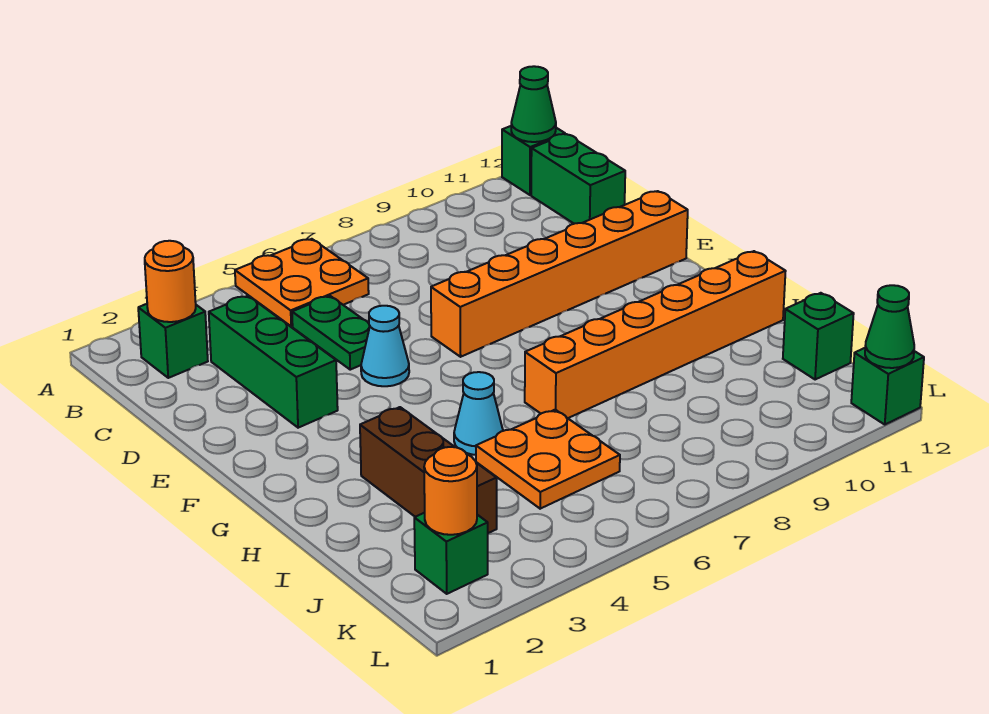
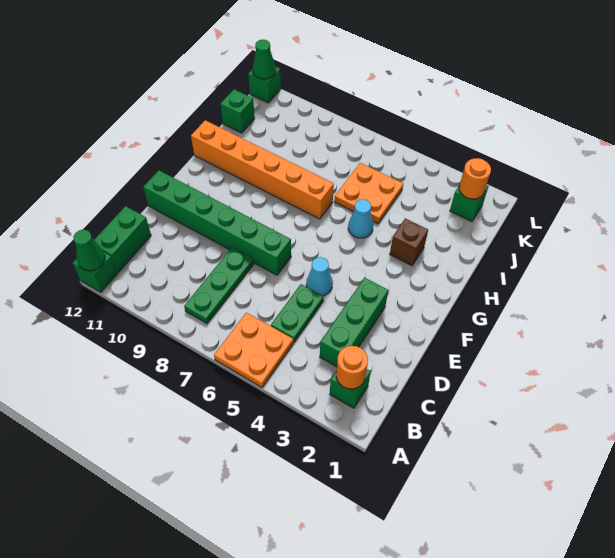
none -> green plate B8:D8 level 1
orange brick E7:E12 level 1 -> green brick E7:E12 level 1
brown brick H3:J3 level 1 -> brown brick H3 level 1

